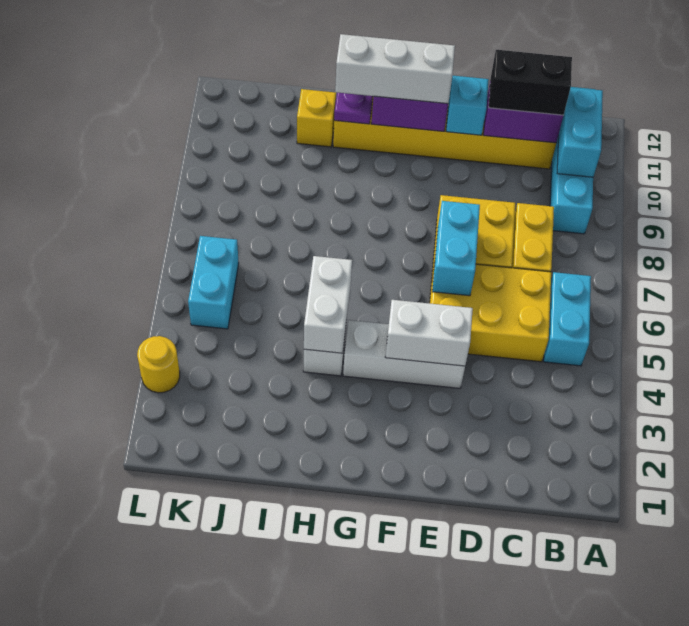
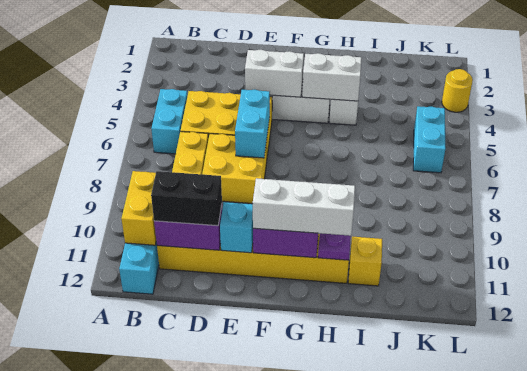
cyan brick B10:B11 level 2 -> yellow brick B10:B11 level 2
white brick H4:H5 level 2 -> white brick G4:H4 level 2

